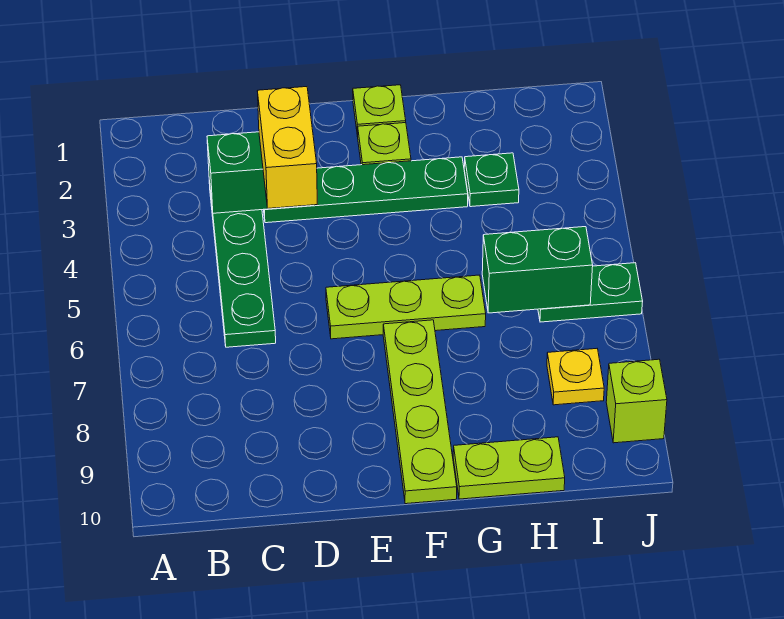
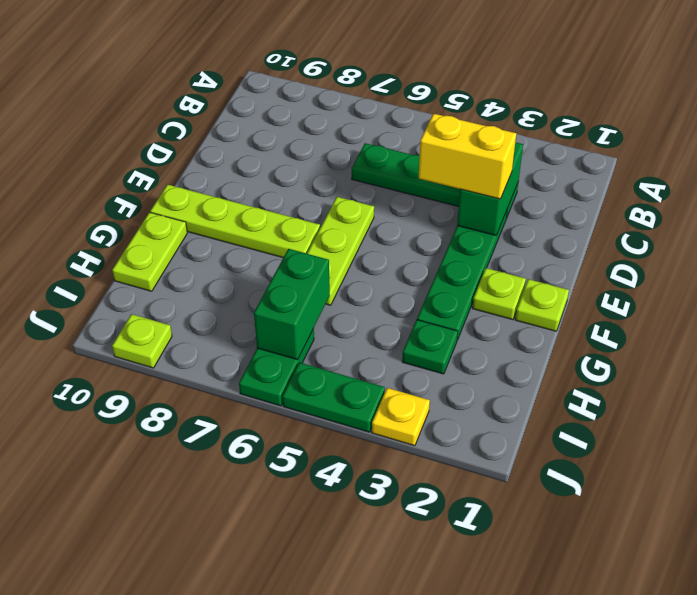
yellow plate I8 level 1 -> yellow plate J3 level 1
none -> green plate J4:J5 level 1
lime brick J9 level 1 -> lime plate J9 level 1

